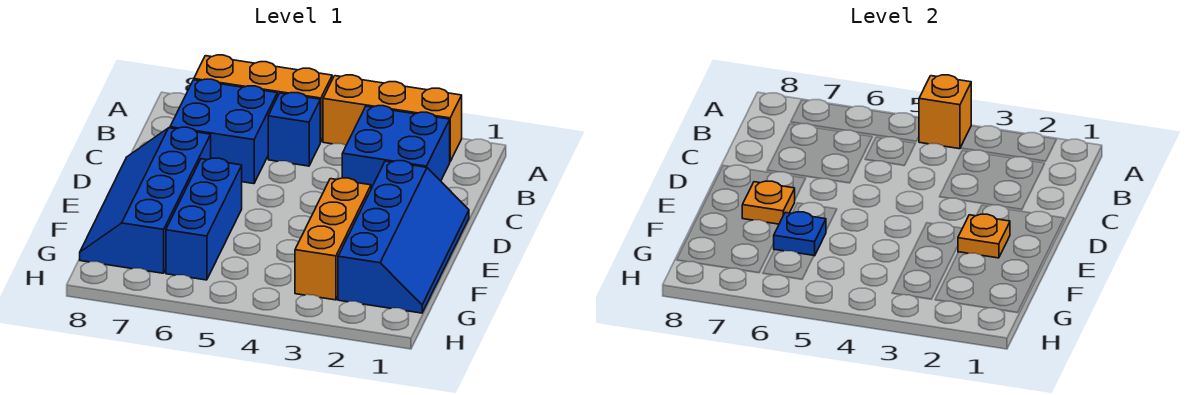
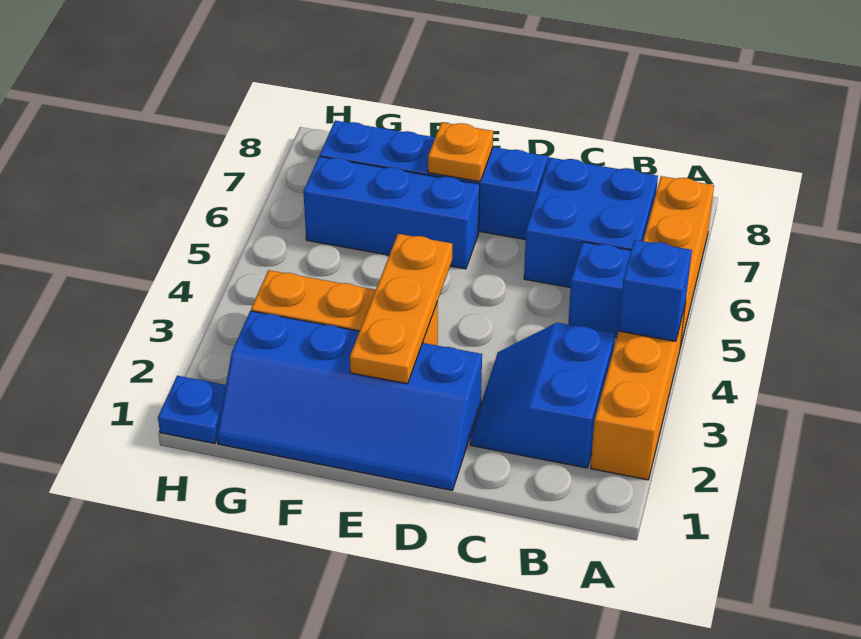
orange brick A4 level 2 -> blue brick A4 level 2
blue brick B2:C3 level 1 -> blue slope B2:C3 level 1 top B
orange plate E2 level 2 -> orange plate E2:E4 level 2
blue plate F6 level 2 -> blue plate H1 level 1

